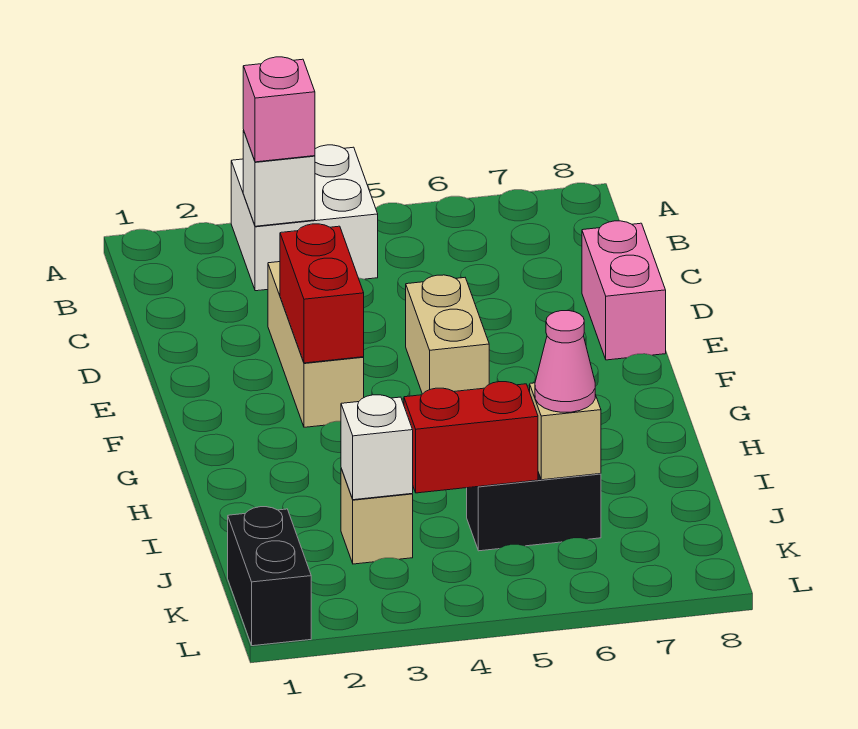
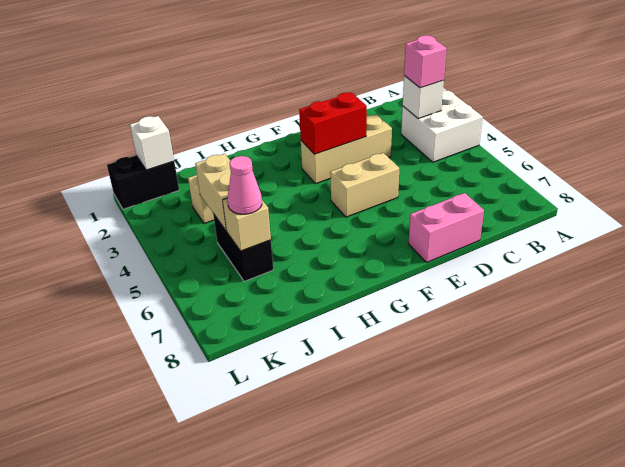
white brick J3 level 2 -> white brick K1 level 2
red brick J4:J5 level 2 -> tan brick J4:J5 level 2

